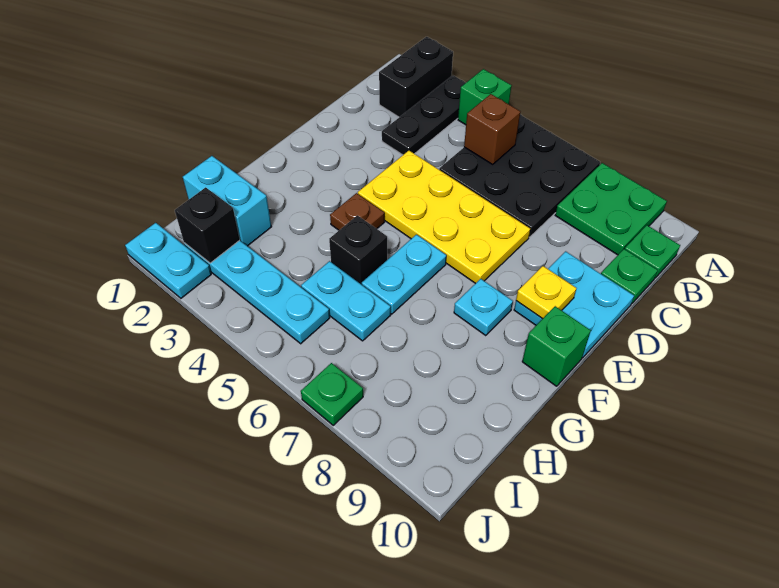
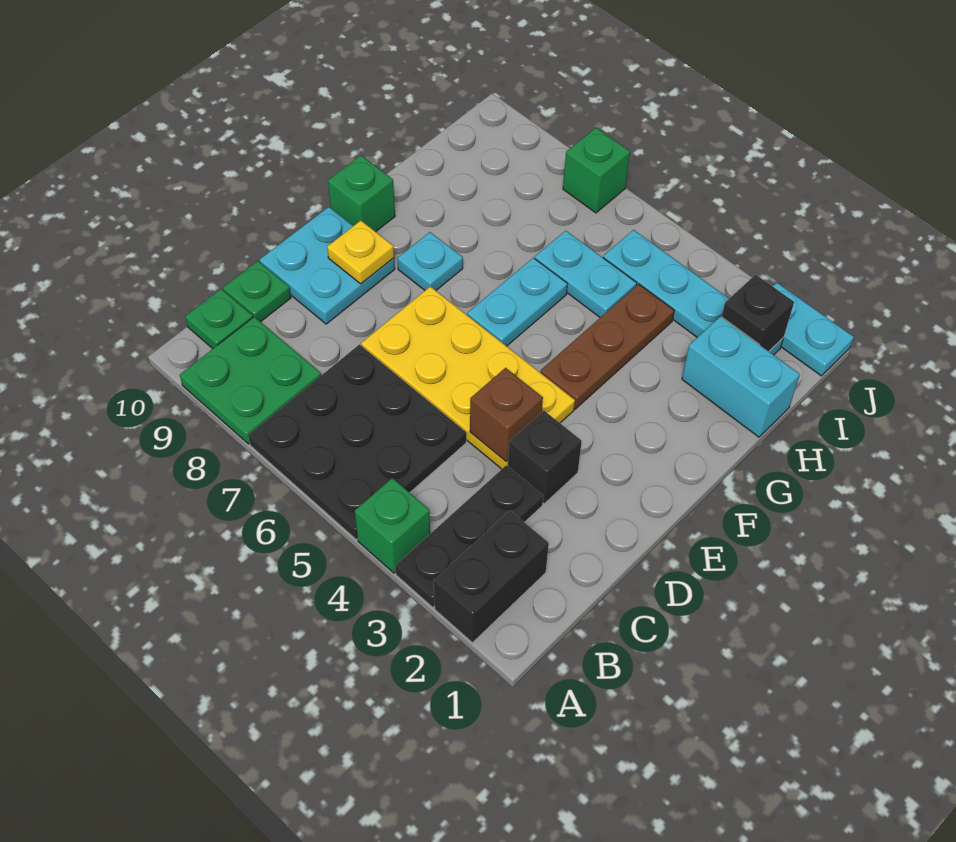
brown brick B5 level 2 -> brown brick D4 level 2
brown plate F4 level 1 -> brown plate F4:H4 level 1
black brick G5 level 1 -> black brick D3 level 1
green plate J7 level 1 -> green brick J7 level 1

